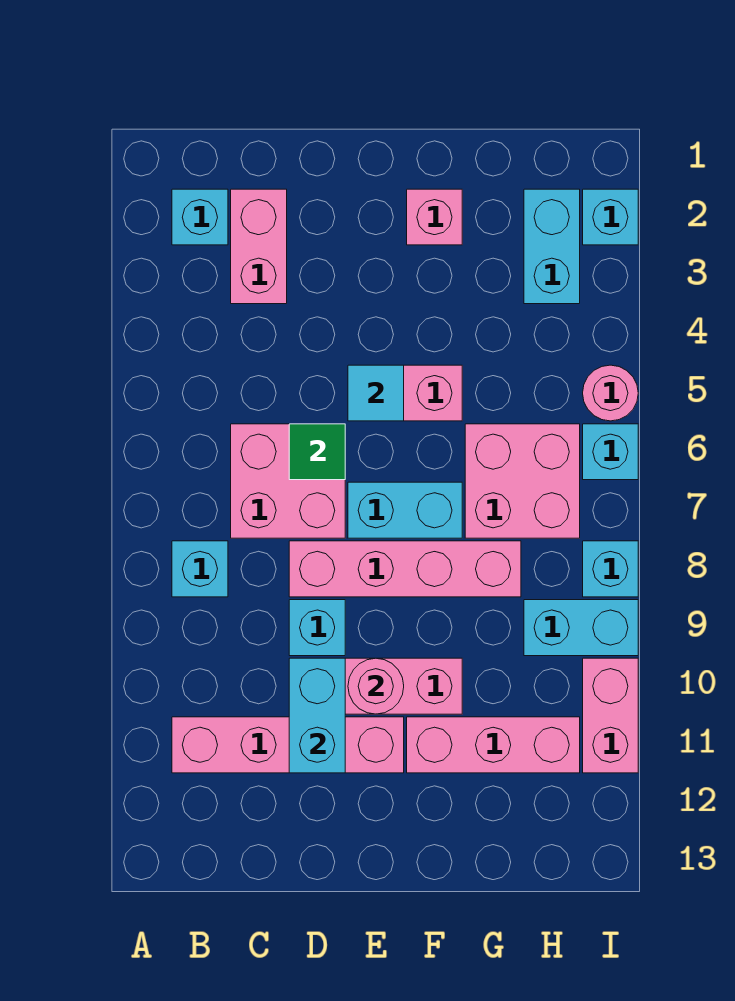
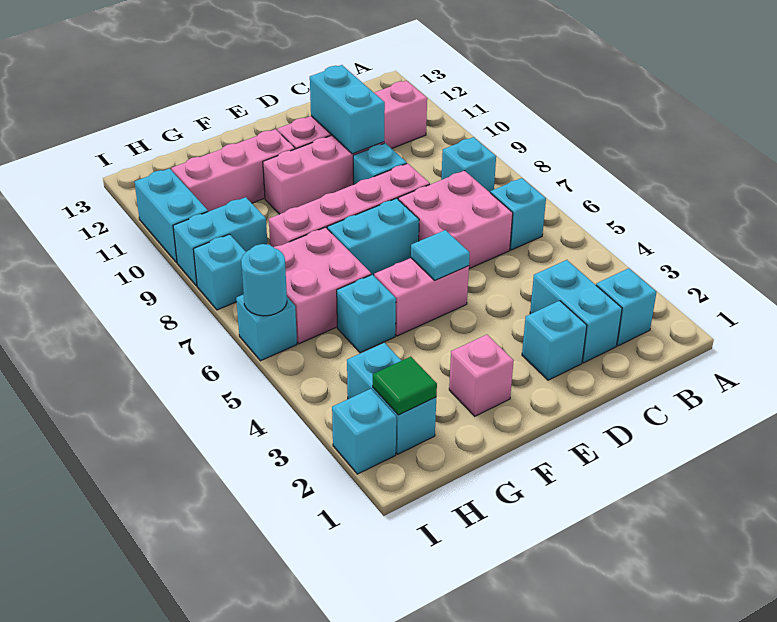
none -> cyan brick B6 level 1
pink brick C2:C3 level 1 -> cyan brick C2:C3 level 1
none -> cyan brick D2 level 1
green tile D6 level 2 -> green tile H2 level 2
pink round brick E10 level 2 -> none
none -> cyan brick G5 level 1
pink round brick I5 level 1 -> none
none -> cyan round brick I6 level 2
pink brick I10:I11 level 1 -> cyan brick I10:I11 level 1

